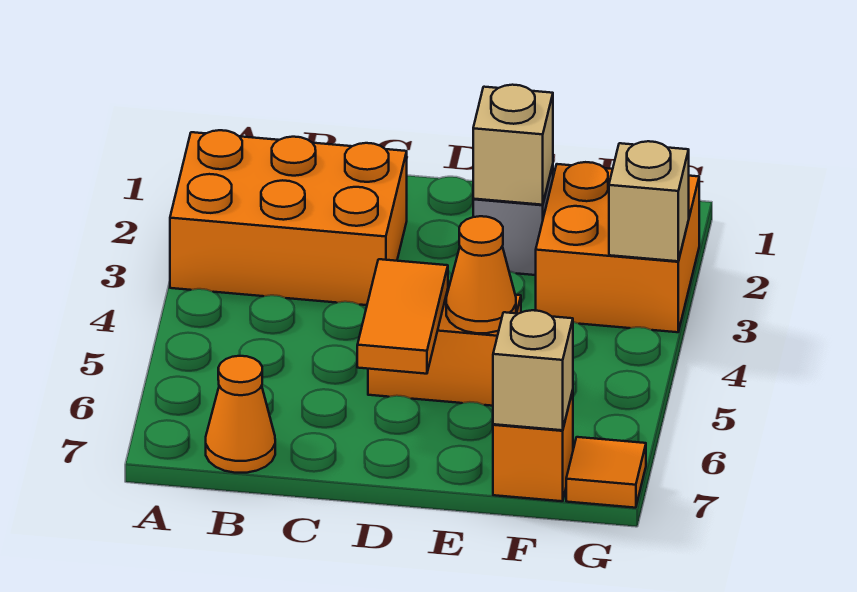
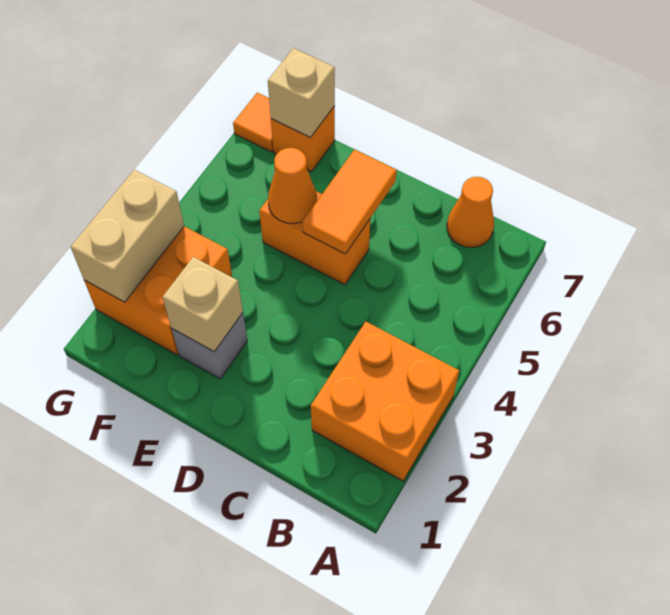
orange brick A2:C3 level 1 -> orange brick A2:B3 level 1
tan brick G3 level 2 -> tan brick G2:G3 level 2

